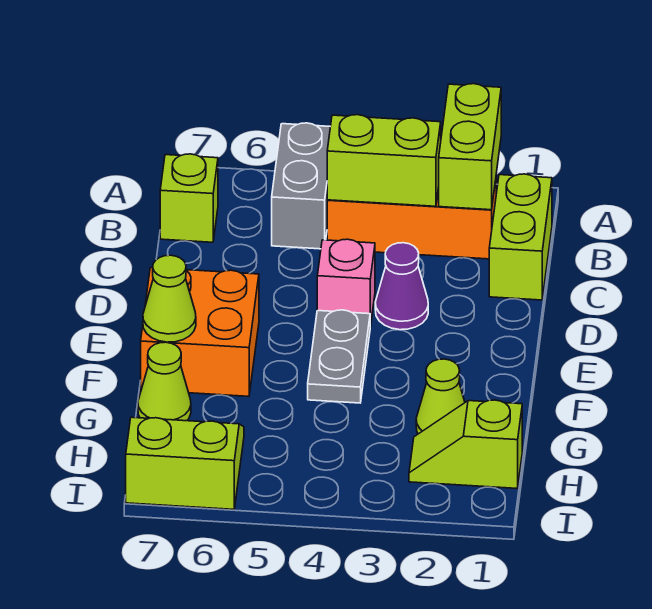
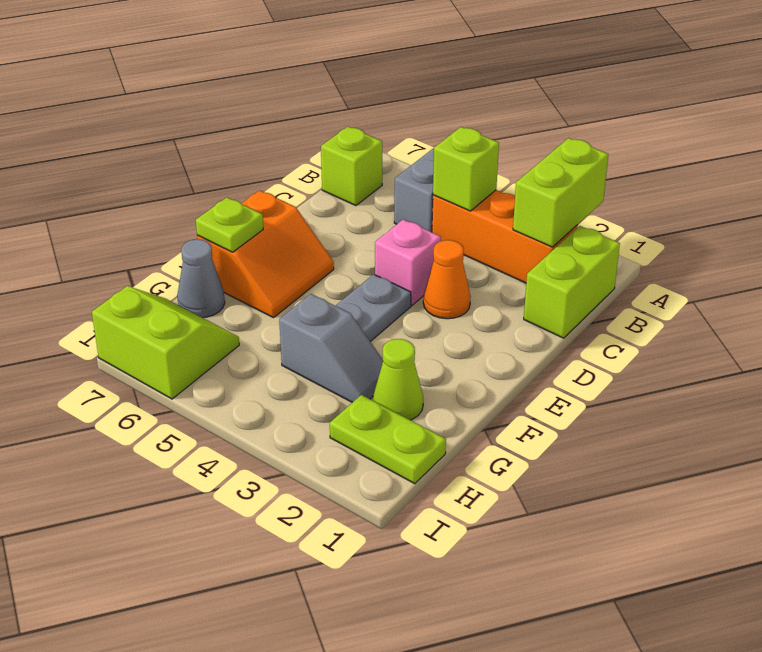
lime brick B3:B4 level 2 -> lime brick B4 level 2
purple cone D3 level 1 -> orange cone D3 level 1
orange brick E6:F7 level 1 -> orange slope E6:F7 level 1 top 7
lime cone F7 level 2 -> lime plate F7 level 2
none -> grey slope G3:G4 level 1 top 4
lime cone G7 level 1 -> grey cone G7 level 1
lime slope H1:H2 level 1 top 1 -> lime plate H1:H2 level 1

